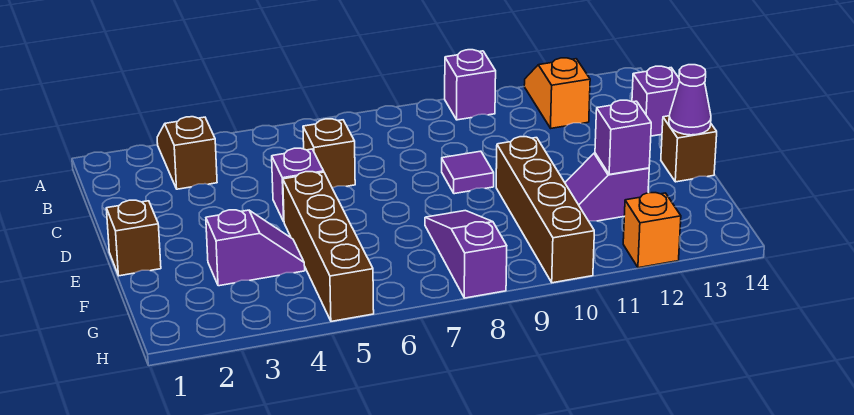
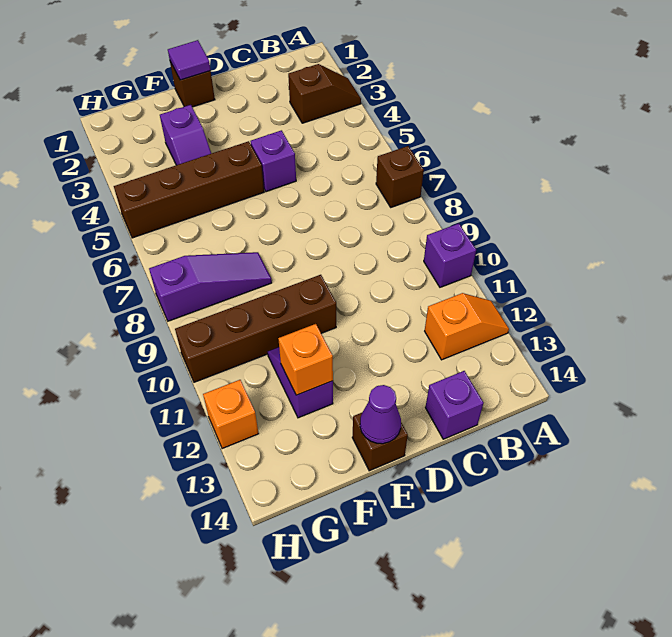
brown brick C6 level 1 -> brown brick A7 level 1
purple tile D9 level 1 -> purple tile E1 level 2
purple brick F12 level 2 -> orange brick F12 level 2

